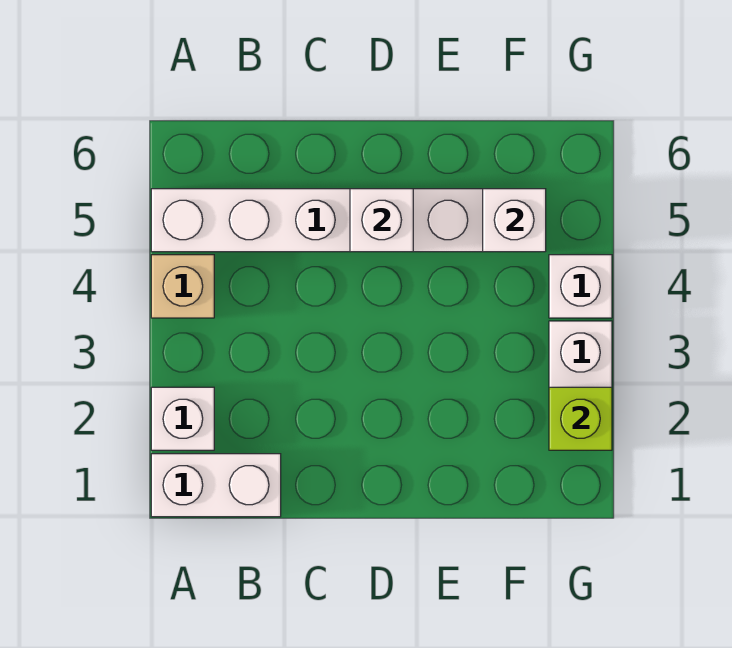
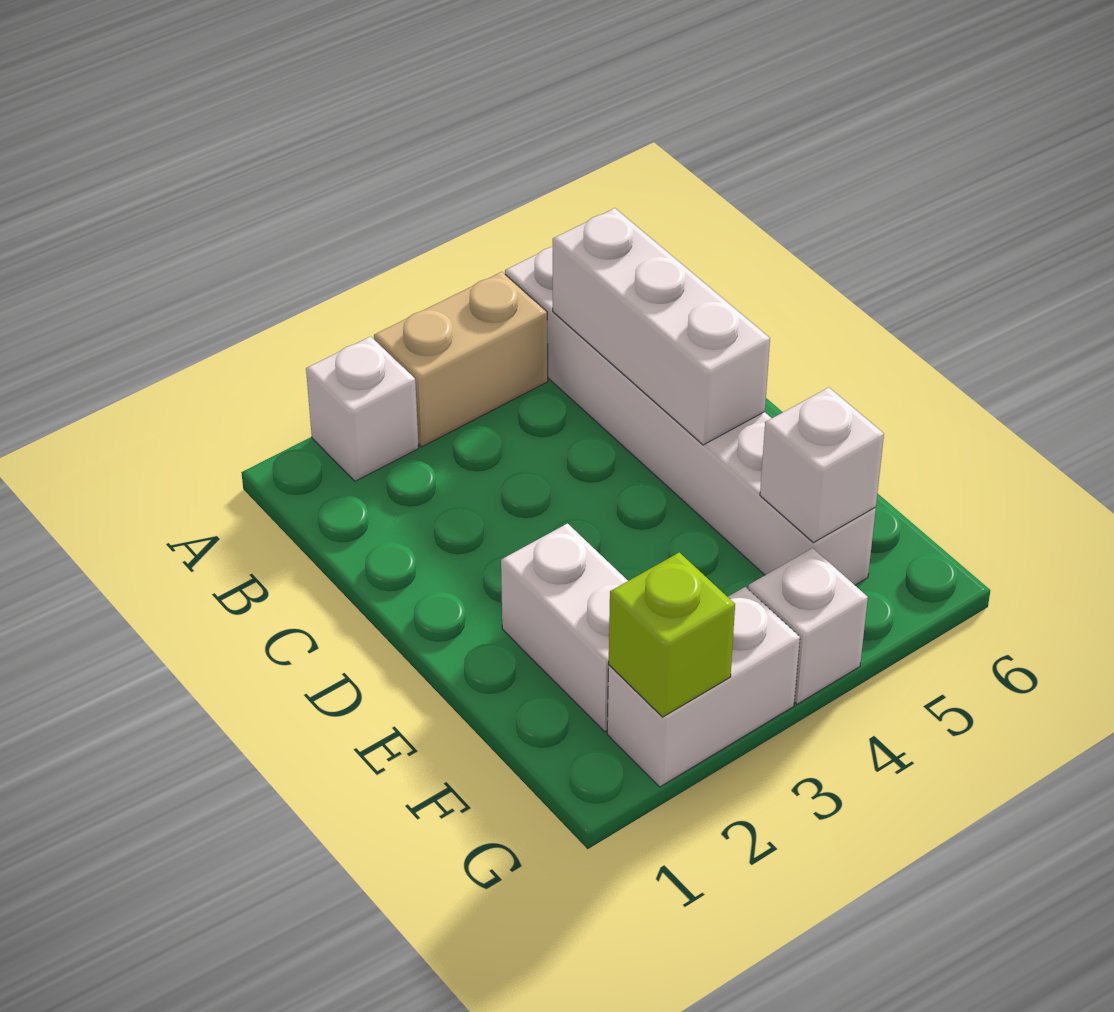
white brick A1:B1 level 1 -> white brick E2:F2 level 1
tan brick A4 level 1 -> tan brick A3:A4 level 1
white brick D5 level 2 -> white brick B5:D5 level 2

